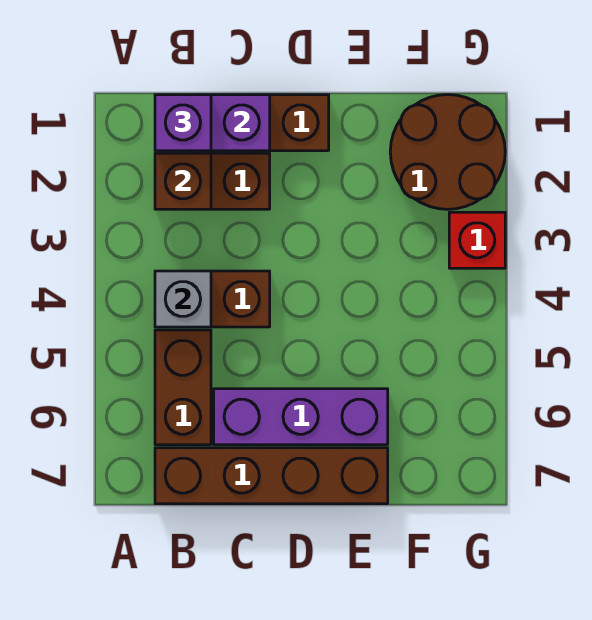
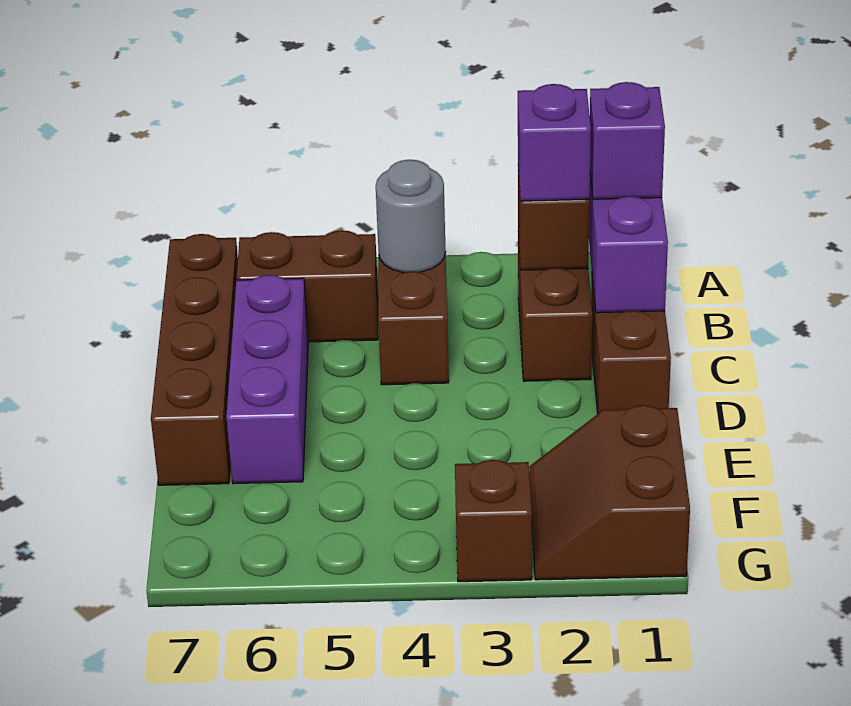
none -> purple brick B2 level 3
grey brick B4 level 2 -> grey round brick B4 level 2
brown round brick F1:G2 level 1 -> brown slope F1:G2 level 1 top 1
red brick G3 level 1 -> brown brick G3 level 1

